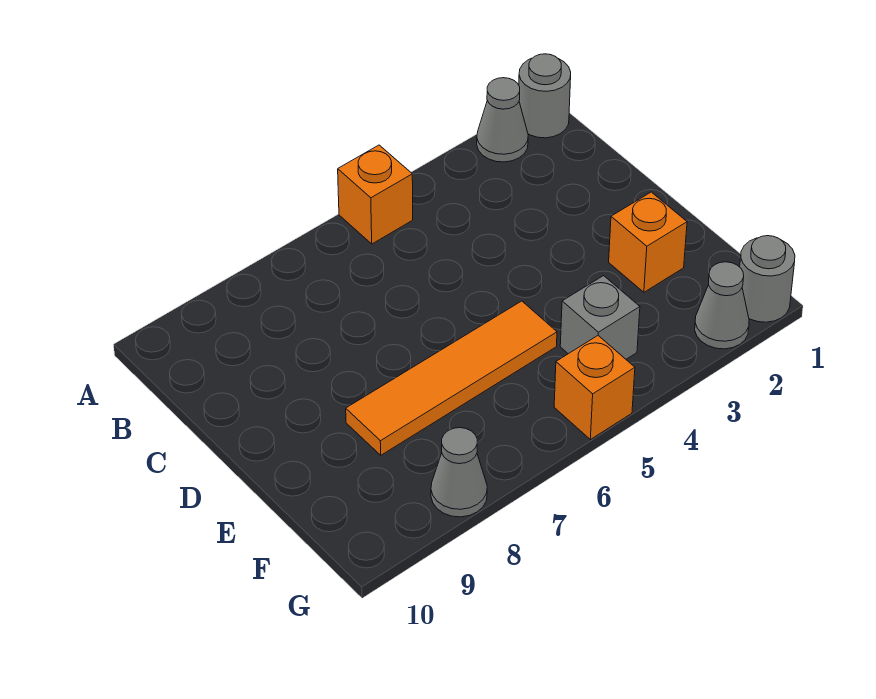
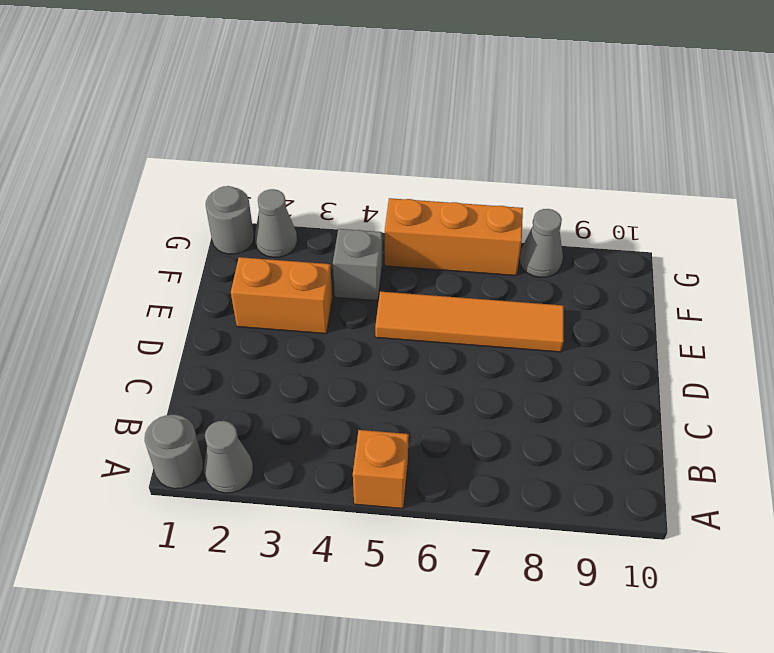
orange brick E2 level 1 -> orange brick E2:E3 level 1
orange brick G5 level 1 -> orange brick G5:G7 level 1

